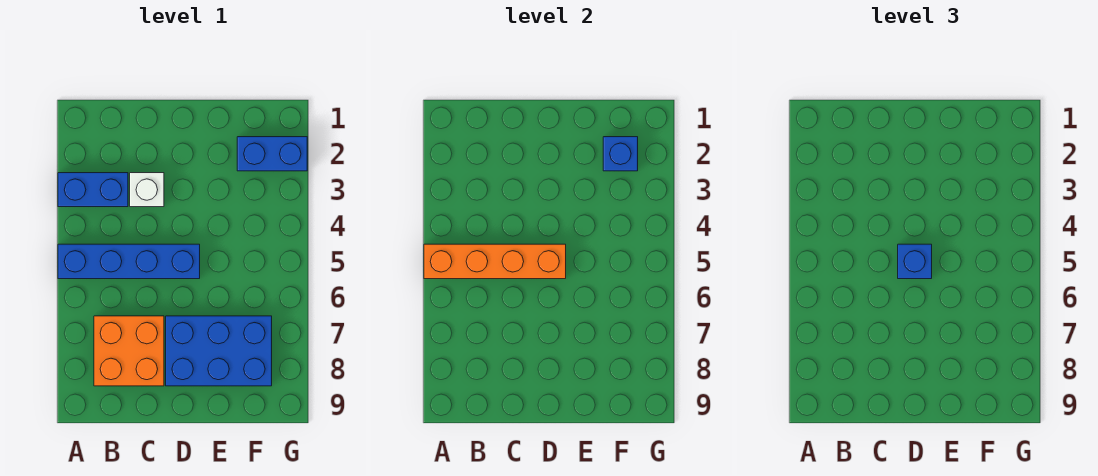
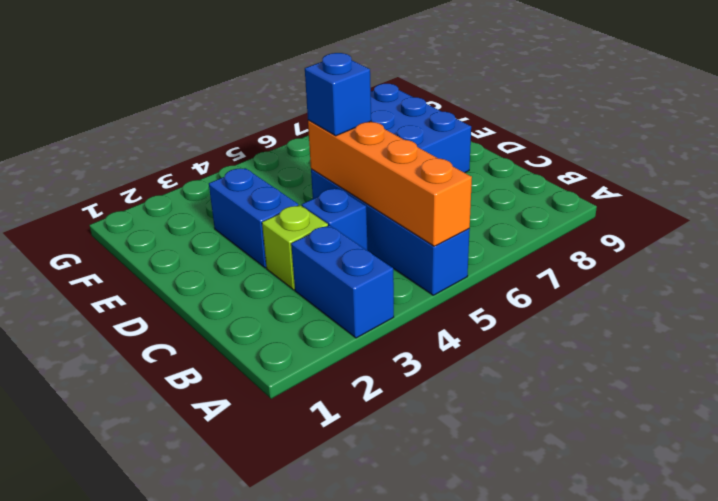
orange brick B7:C8 level 1 -> none
white brick C3 level 1 -> lime brick C3 level 1
blue brick F2:G2 level 1 -> blue brick D3:E3 level 1
blue brick F2 level 2 -> blue brick C4 level 1

